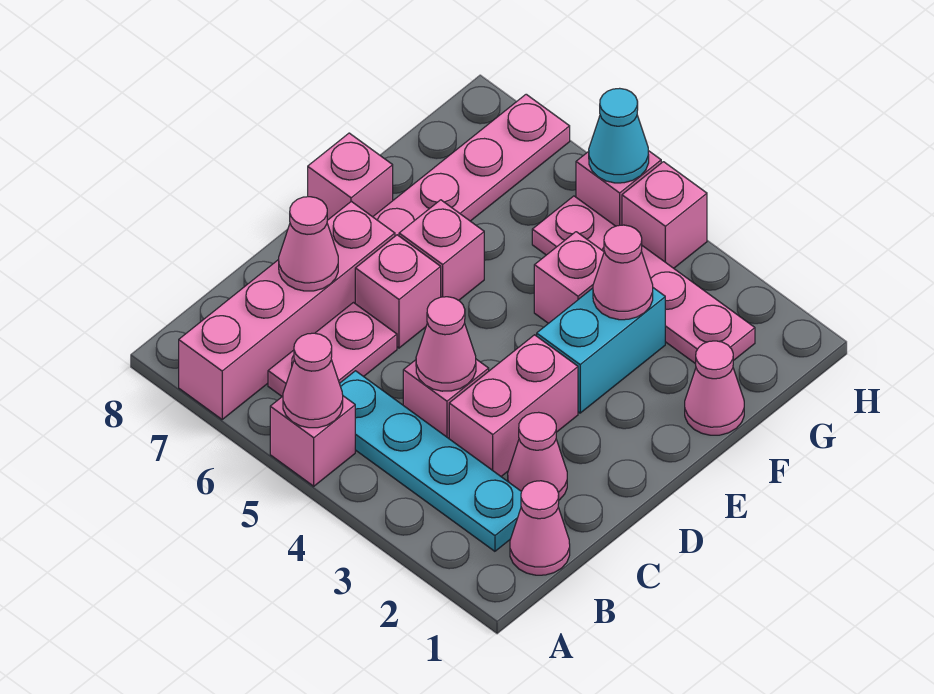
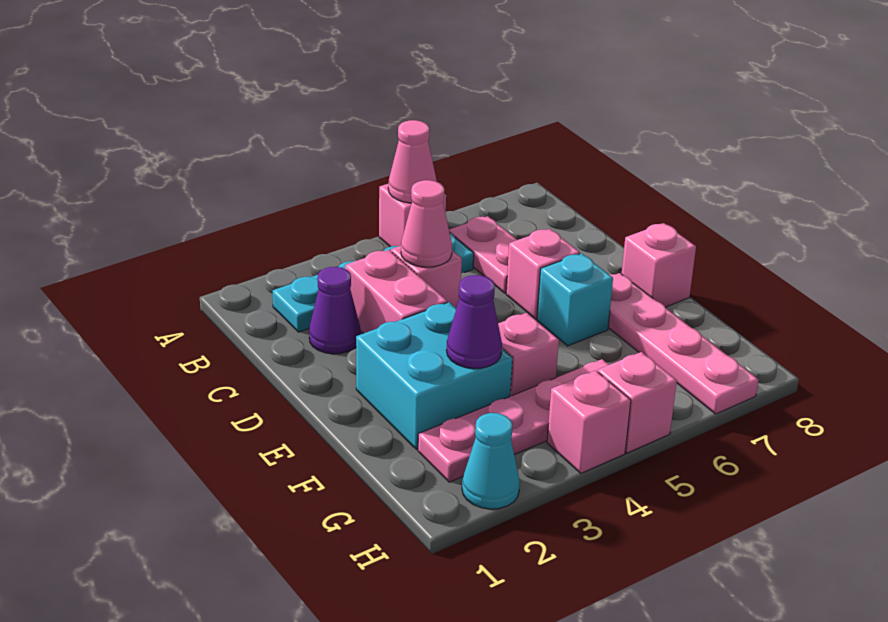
pink brick A7:D7 level 1 -> none
pink cone B1 level 1 -> none
pink cone C2 level 1 -> purple cone C2 level 1
pink cone C7 level 2 -> none
cyan brick E3:F3 level 1 -> cyan brick E2:F3 level 1
pink brick E6 level 1 -> cyan brick E6 level 1
pink cone F1 level 1 -> none
pink cone F3 level 2 -> purple cone F3 level 2
cyan cone H5 level 2 -> cyan cone H2 level 1

